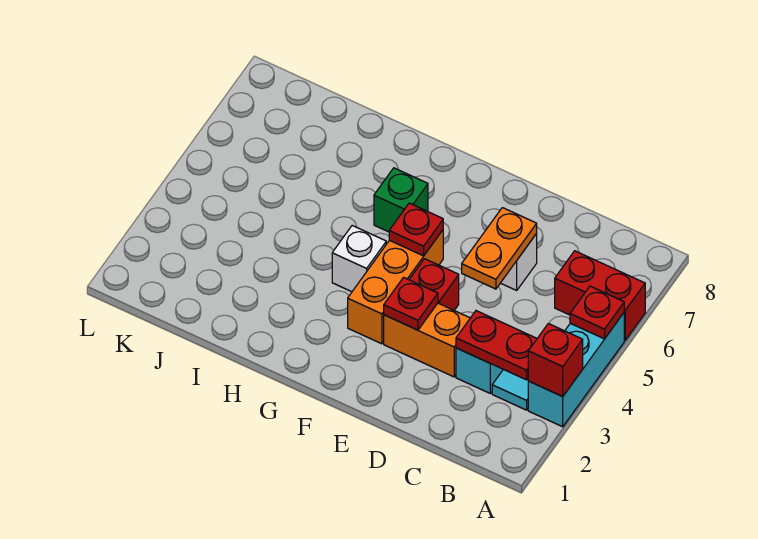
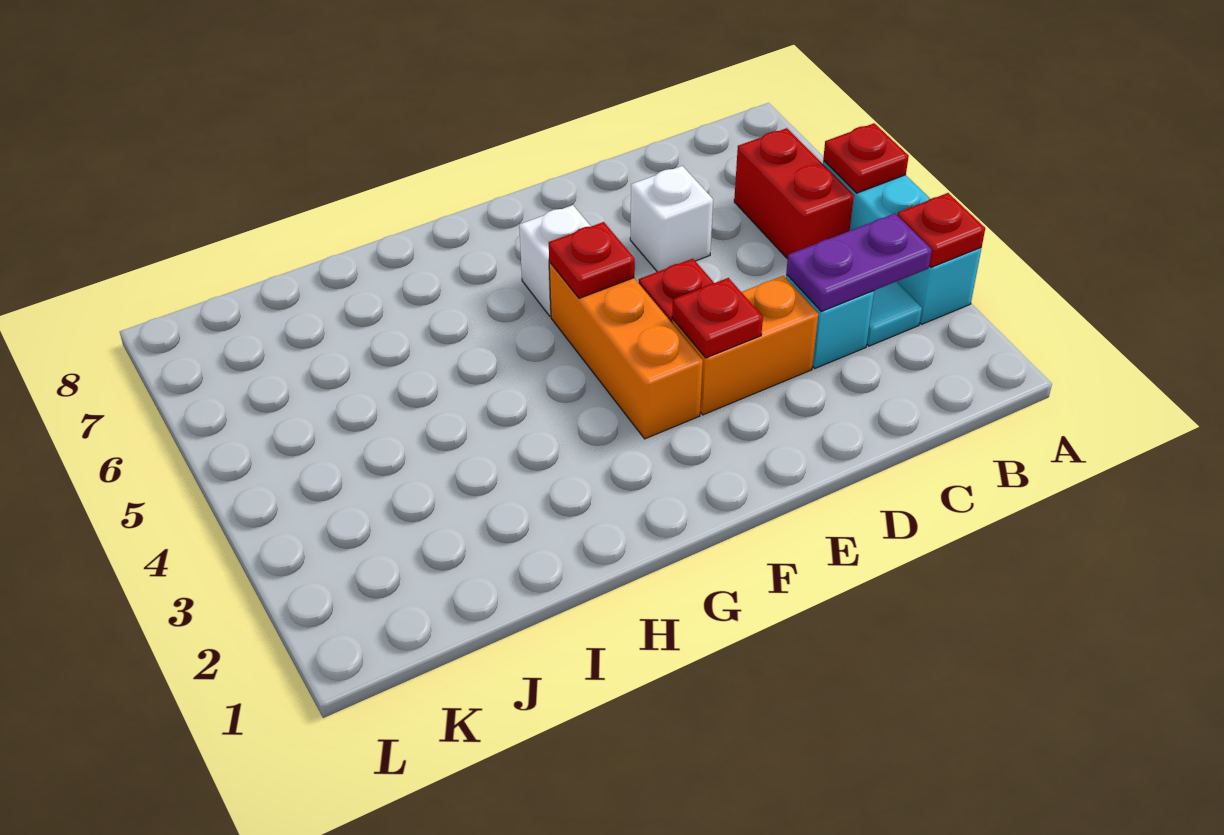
red brick A3 level 2 -> red plate A3 level 2
red brick A6:B6 level 1 -> red brick B5:B6 level 1
red plate B3:C3 level 2 -> purple plate B3:C3 level 2
orange plate D5:D6 level 2 -> none
white brick G4 level 1 -> white brick F6 level 1
green brick G6 level 1 -> none

